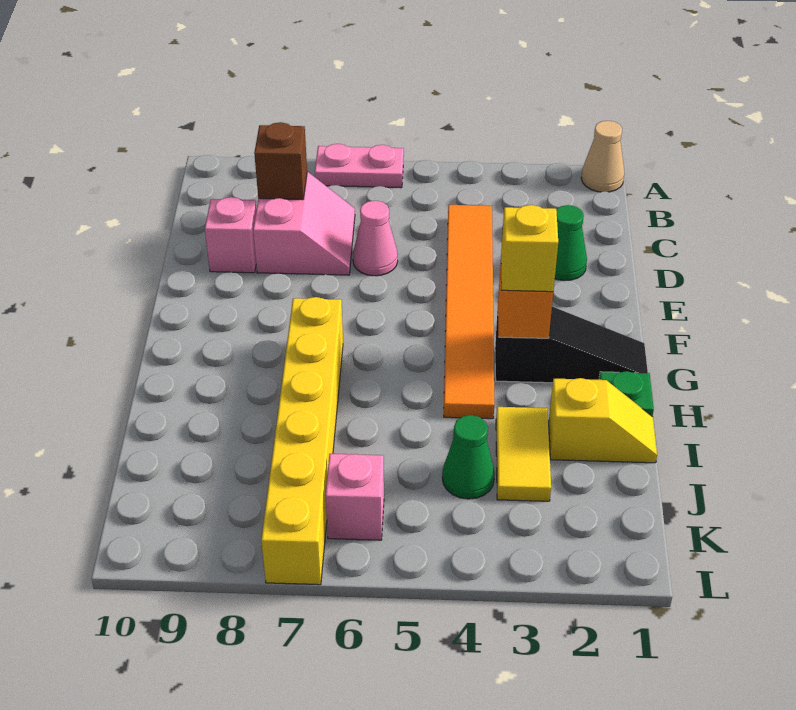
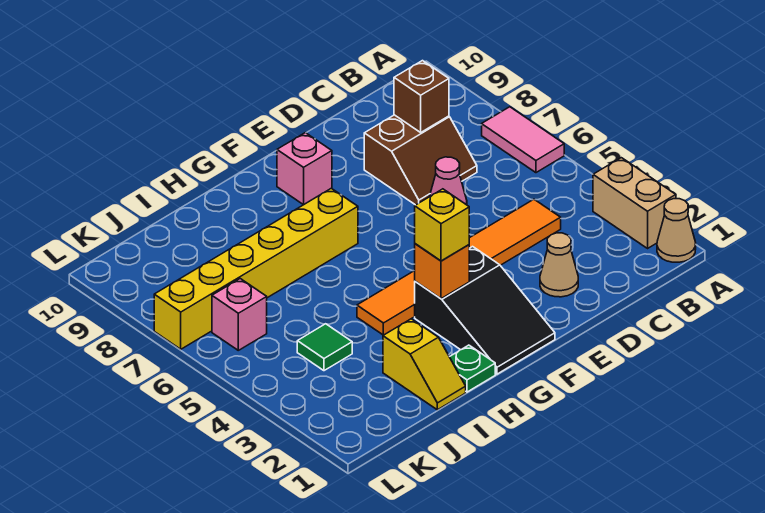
none -> tan brick A2:A3 level 1
pink plate A6:A7 level 1 -> pink tile A6:A7 level 1
pink slope C7:D8 level 1 top 8 -> brown slope C7:D8 level 1 top 8
green cone D2 level 1 -> tan cone D2 level 1
pink brick D9 level 1 -> pink brick F9 level 1
black slope G1:G3 level 1 top 3 -> black slope F1:G3 level 1 top 3
yellow tile I3:J3 level 1 -> none
green cone J4 level 1 -> green tile J4 level 1

